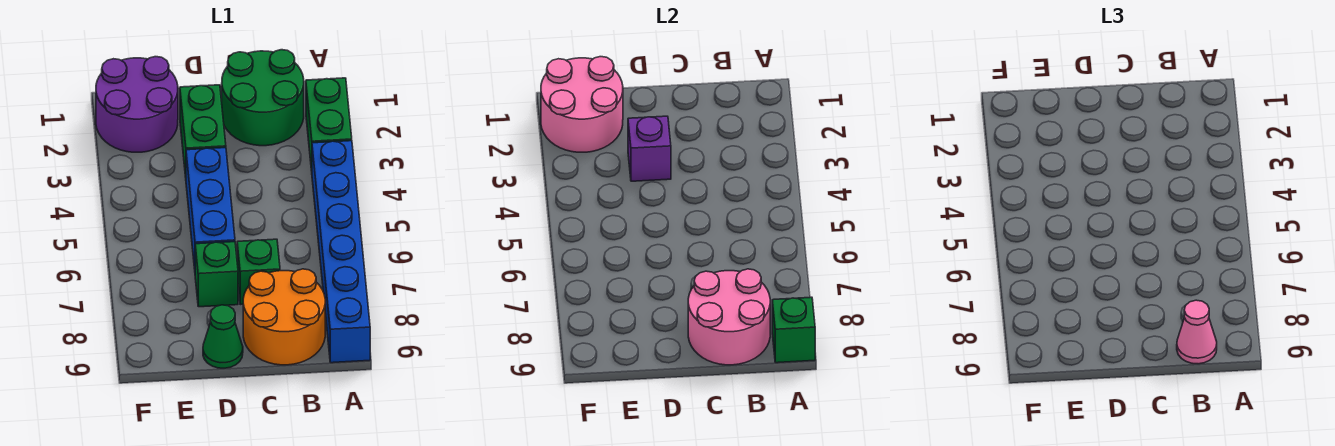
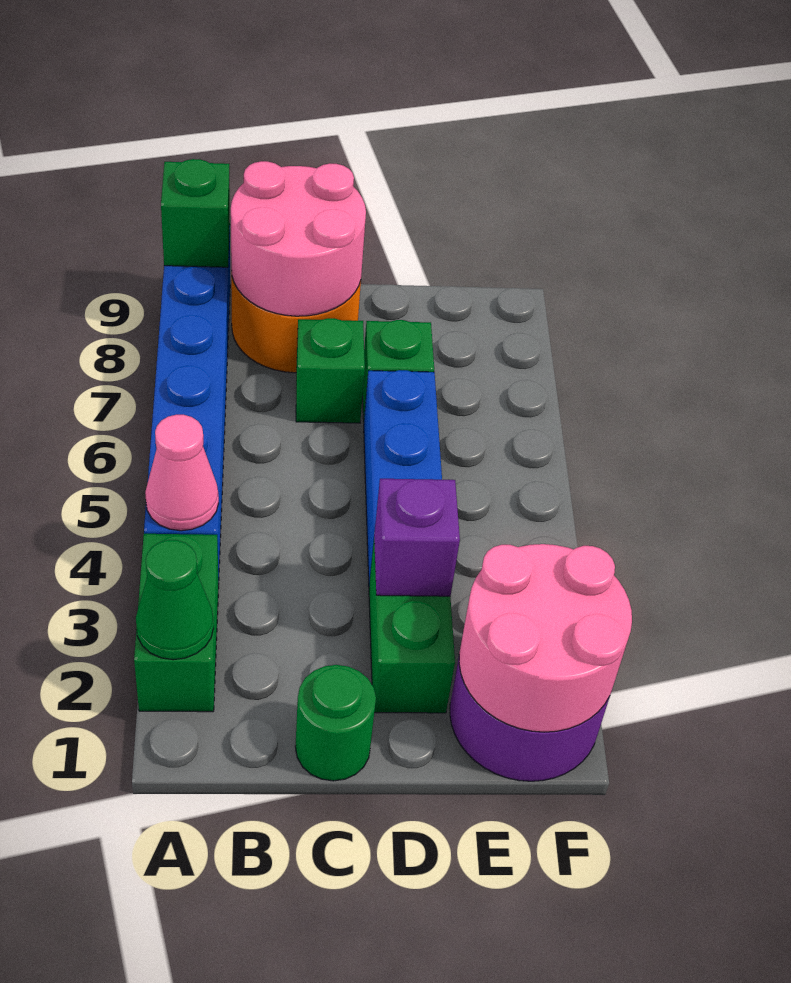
green round brick B1:C2 level 1 -> green round brick C1 level 1
pink cone B9 level 3 -> pink cone A4 level 2
green cone D9 level 1 -> green cone A2 level 2

